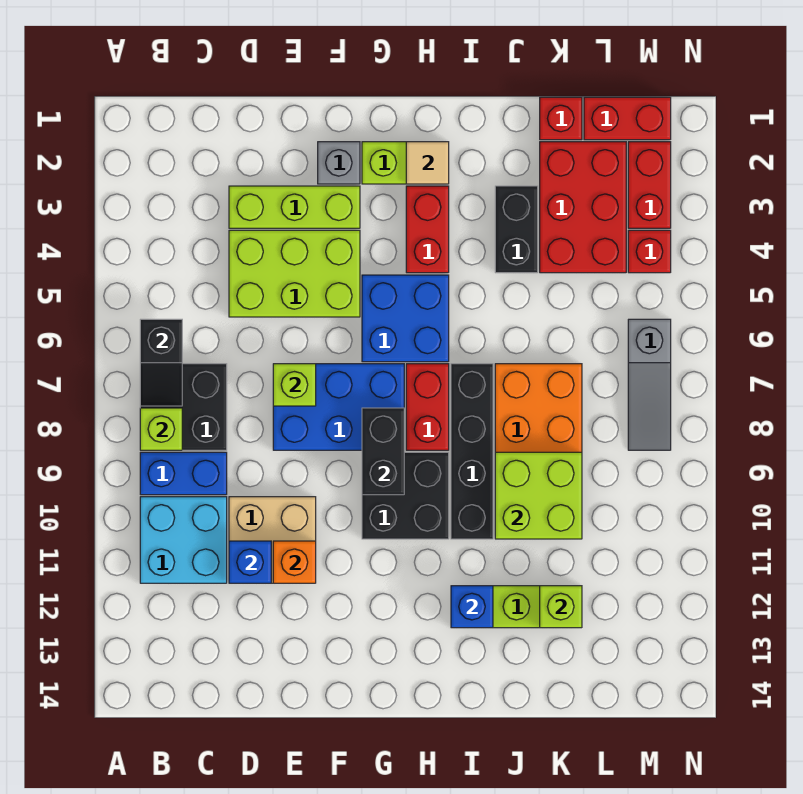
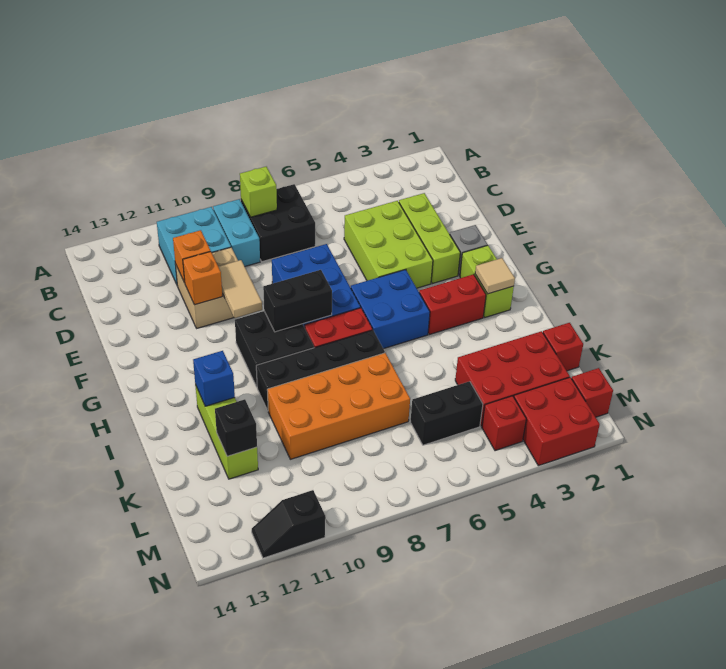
black slope B6:B7 level 2 top 6 -> black slope N11:N12 level 1 top 11
blue brick B9:C9 level 1 -> cyan brick B9:C9 level 1
blue brick D11 level 2 -> orange brick D11 level 2
lime brick E7 level 2 -> none
none -> tan tile E10:F10 level 2
black brick J3:J4 level 1 -> black brick L5:L6 level 1
lime brick J9:K10 level 2 -> none
lime brick K12 level 2 -> black brick K12 level 2
red brick L1:M1 level 1 -> red brick M1 level 1
red brick M2:M3 level 1 -> red brick M2:N3 level 1
grey slope M6:M8 level 1 top 6 -> none

